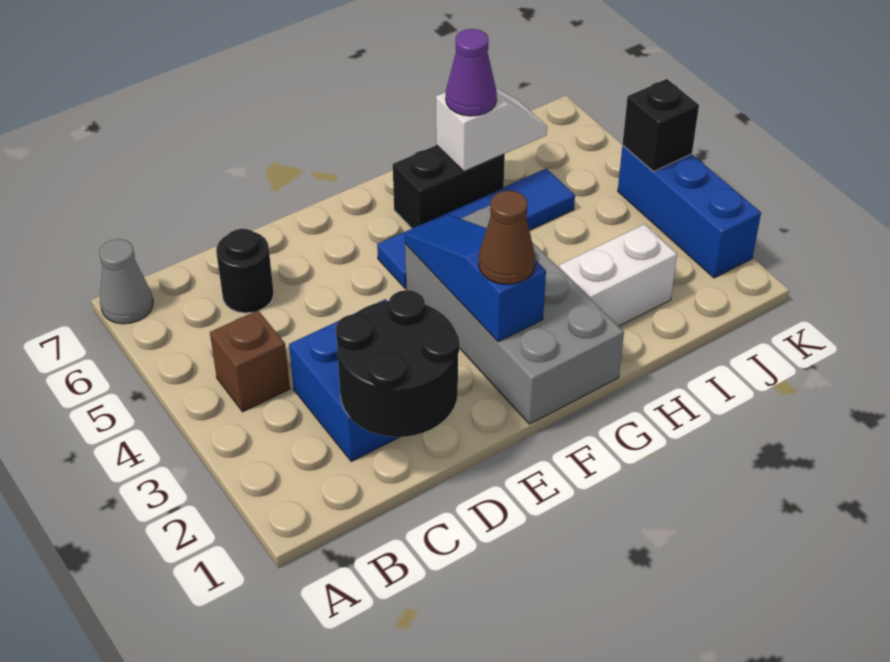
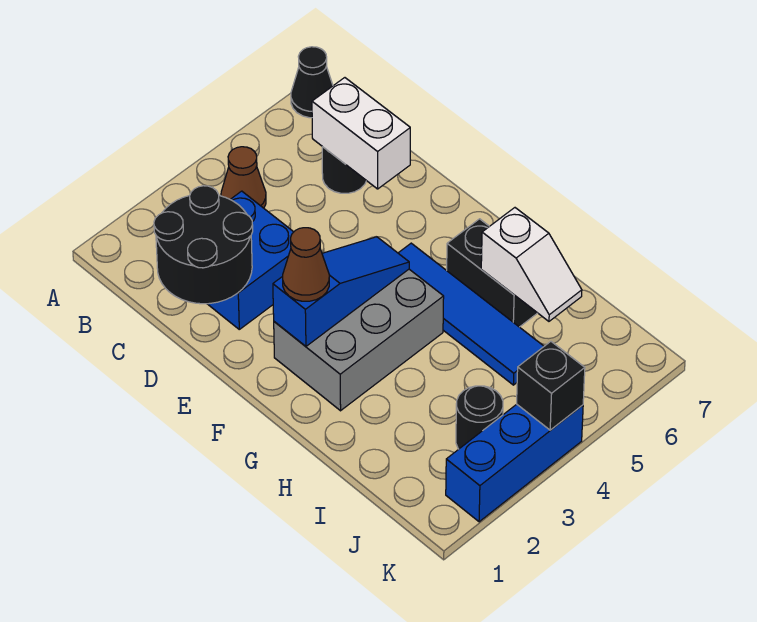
grey cone A7 level 1 -> black cone A7 level 1
brown brick B4 level 1 -> brown cone B4 level 1
grey brick F1:G4 level 1 -> grey brick F2:G4 level 1
white brick H2:I2 level 1 -> white brick C6:D6 level 2
purple cone H6 level 3 -> none
none -> black round brick J3 level 1

